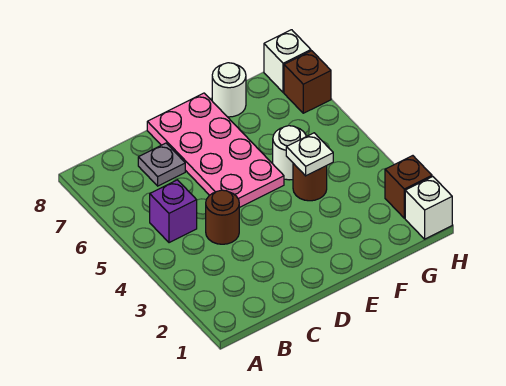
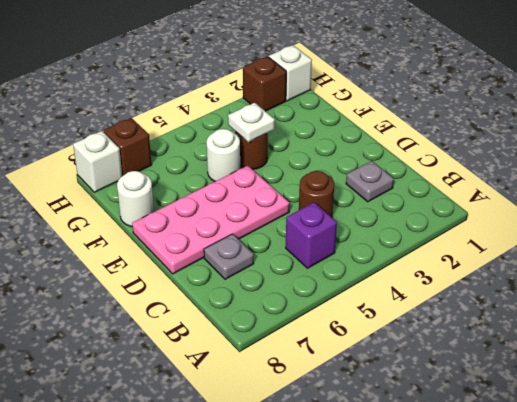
none -> grey plate C2 level 1

